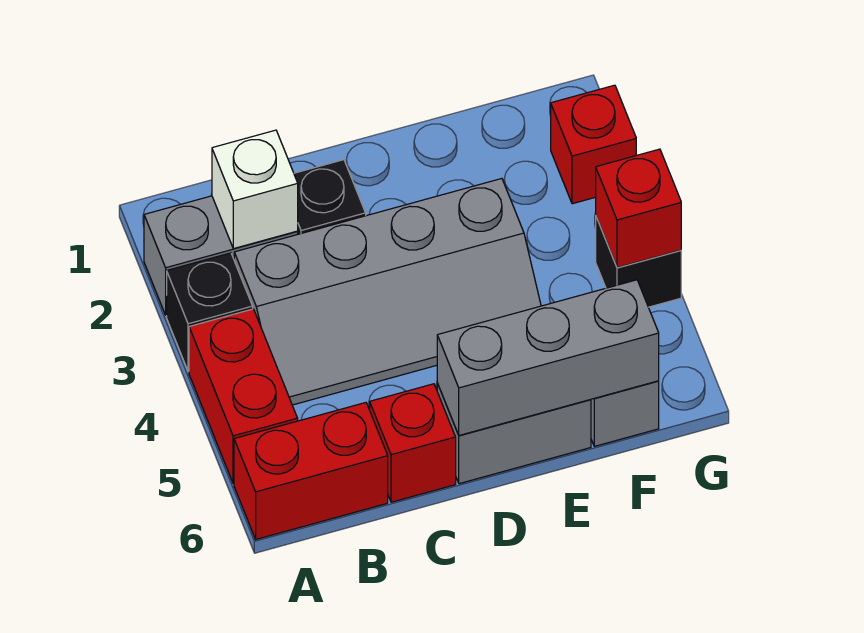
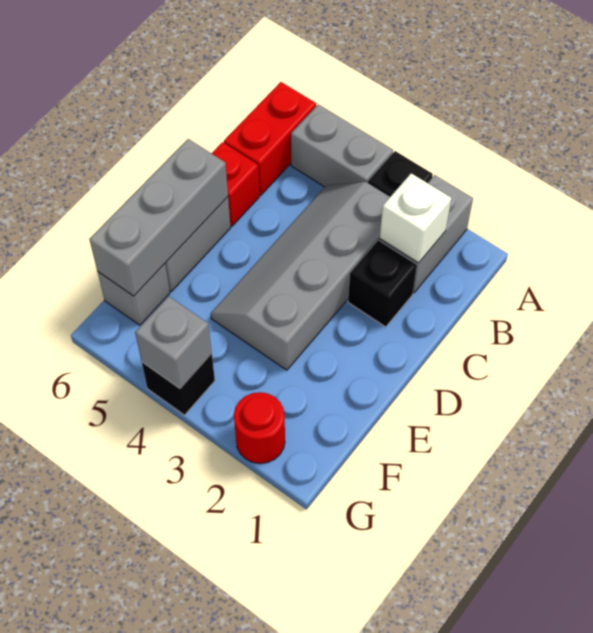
red brick A4:A5 level 1 -> grey brick A4:A5 level 1
red brick G2 level 1 -> red round brick G2 level 1
red brick G4 level 2 -> grey brick G4 level 2

